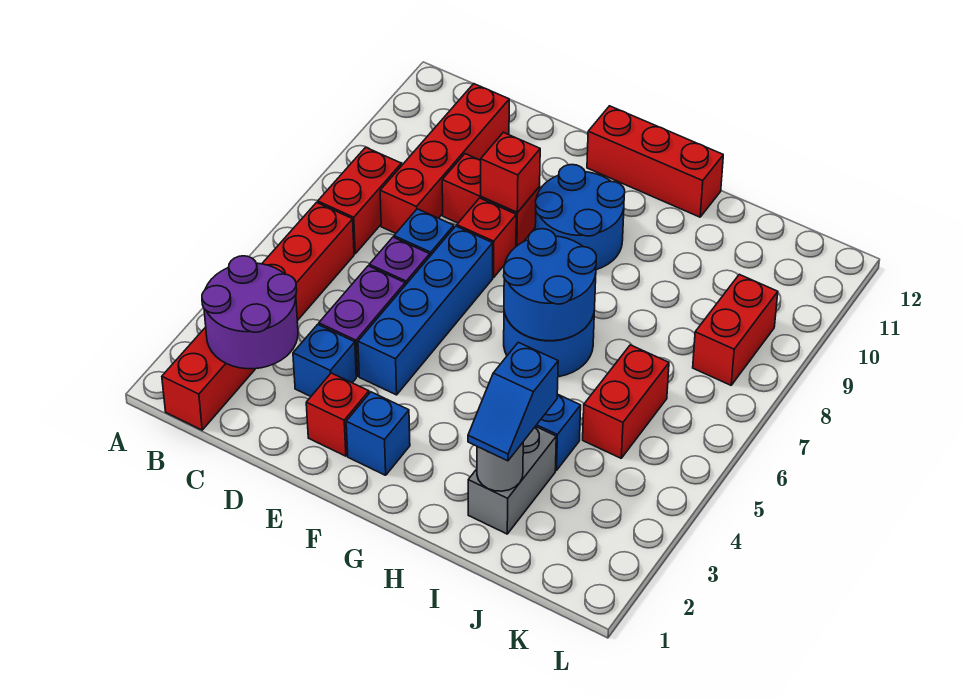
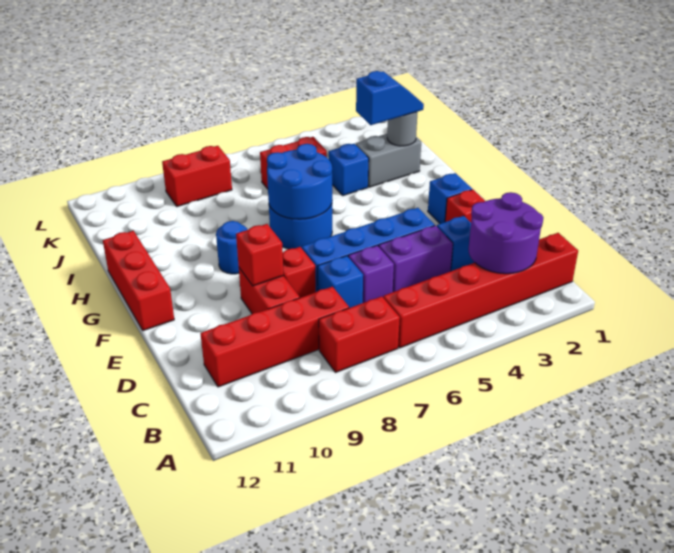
blue round brick F9:G10 level 1 -> blue round brick G9 level 1

